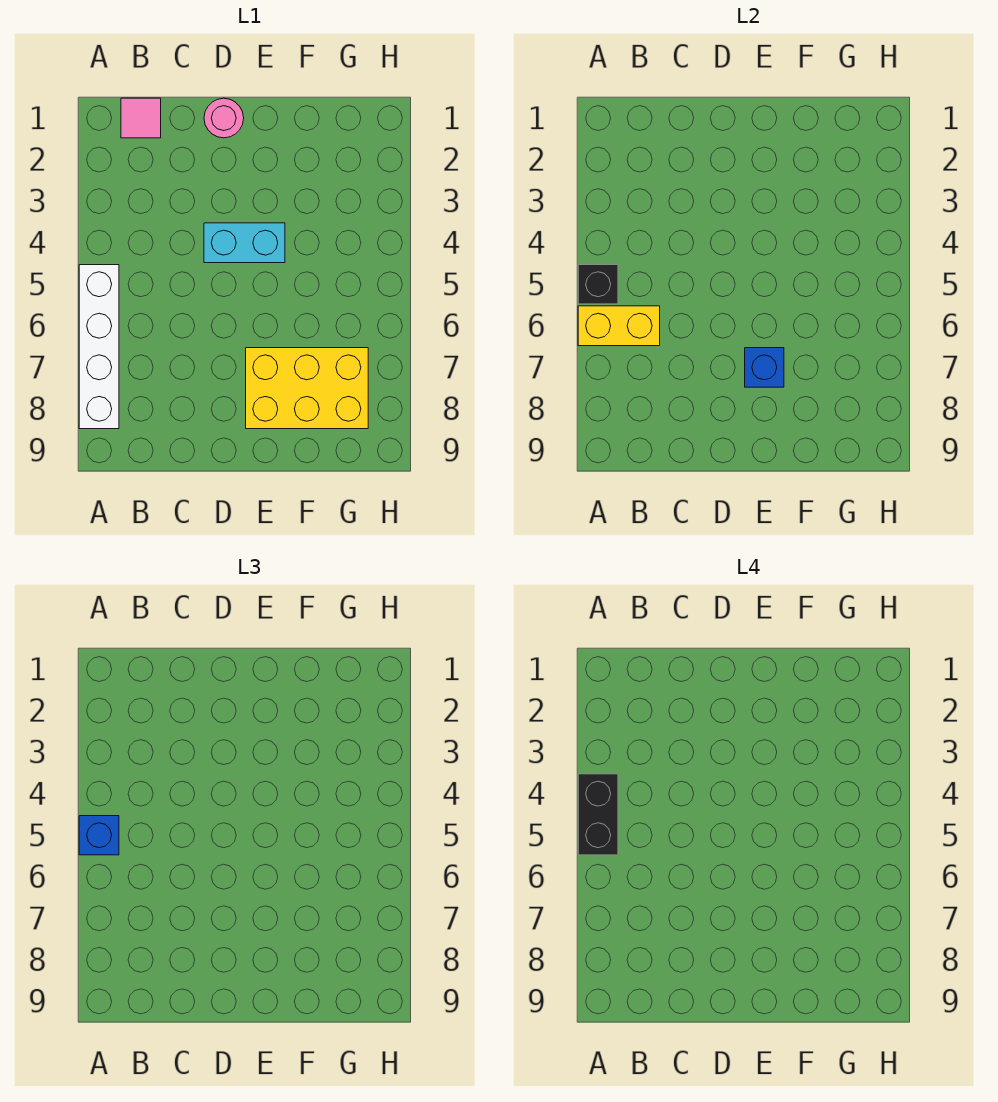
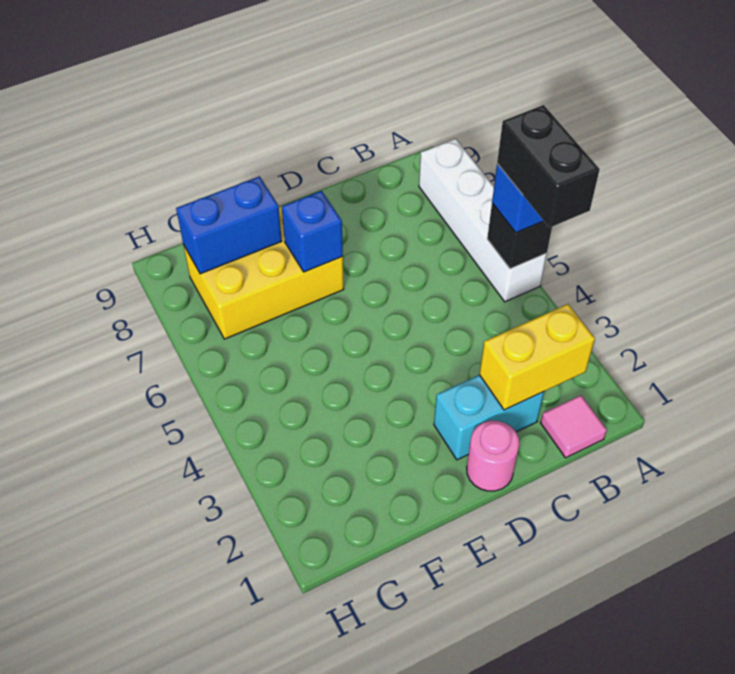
yellow brick A6:B6 level 2 -> yellow brick B2:C2 level 2
cyan brick D4:E4 level 1 -> cyan brick C2:D2 level 1
none -> blue brick F8:G8 level 2

